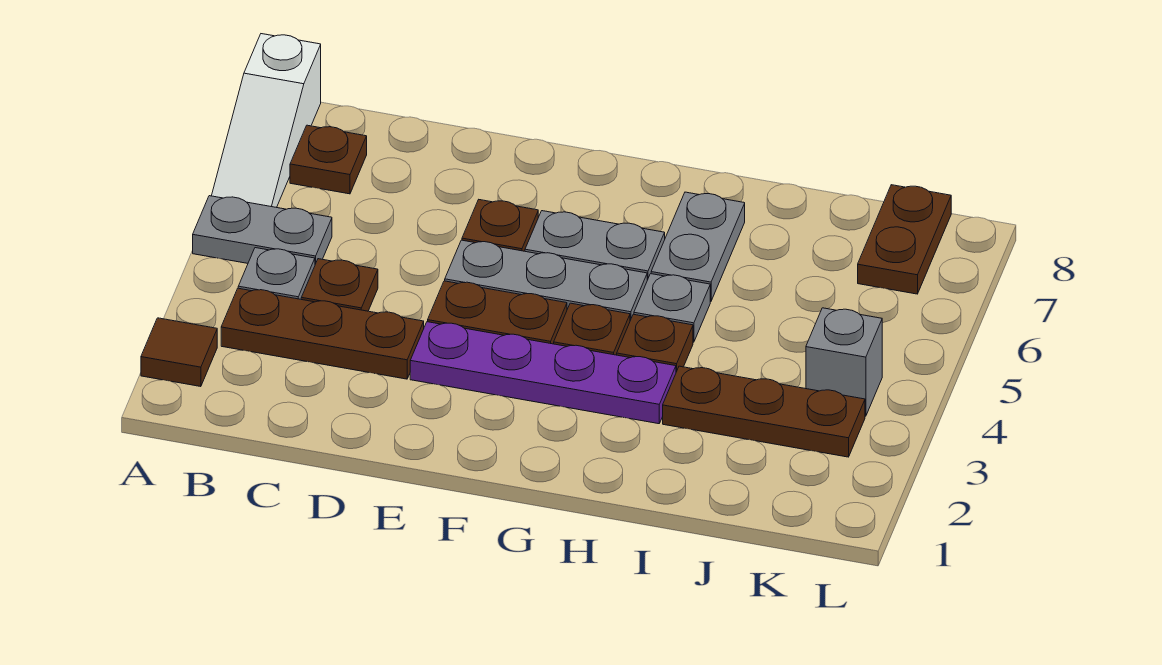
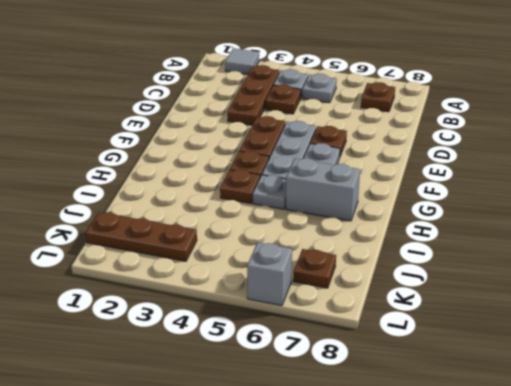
brown tile A2 level 1 -> grey tile A2 level 1
grey plate A5:B5 level 1 -> grey plate B5 level 1
white slope A6:A8 level 1 top 8 -> none
purple plate E3:H3 level 1 -> none
grey plate H6:H7 level 1 -> grey brick H6:H7 level 1
brown plate I3:K3 level 1 -> brown plate K1:K3 level 1
grey brick K4 level 1 -> grey brick L6 level 1
brown plate K7:K8 level 1 -> brown plate K7 level 1

